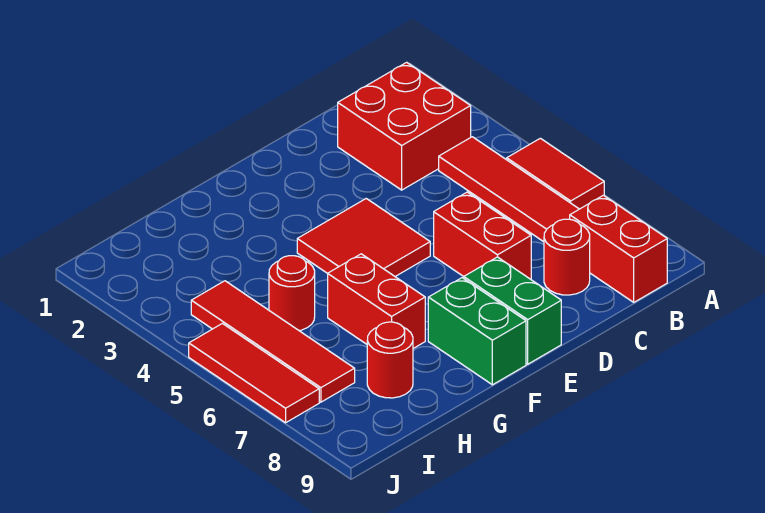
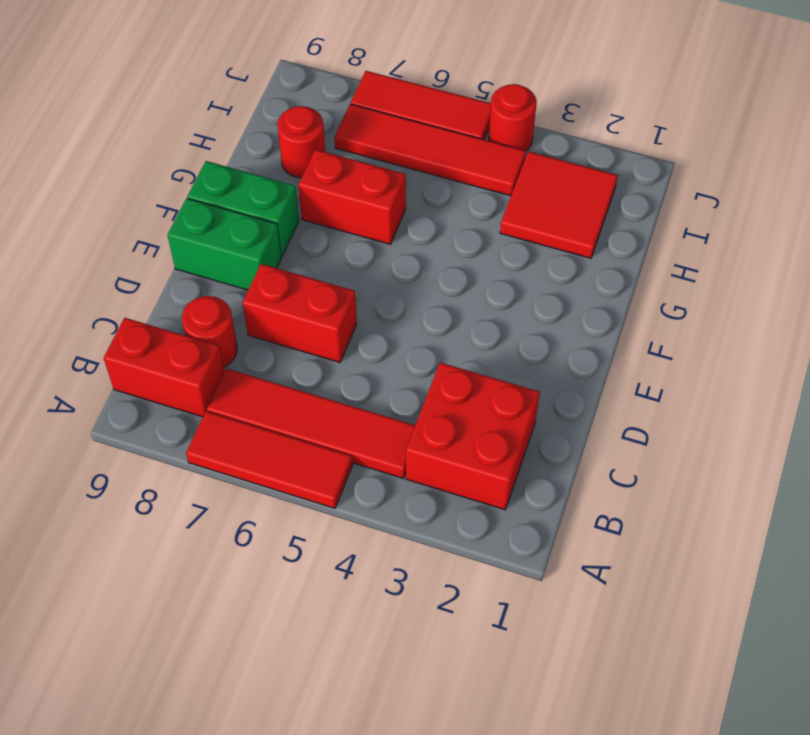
red tile A5:A6 level 1 -> red tile A5:A7 level 1
red tile E4:F5 level 1 -> red tile H2:I3 level 1
red round brick H5 level 1 -> red round brick J4 level 1

